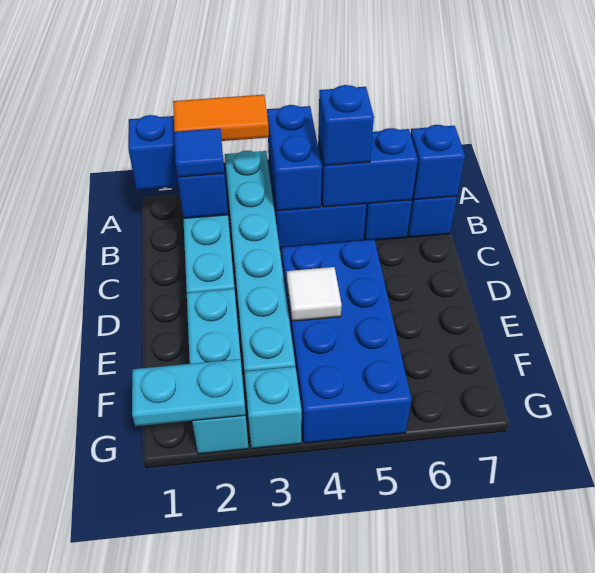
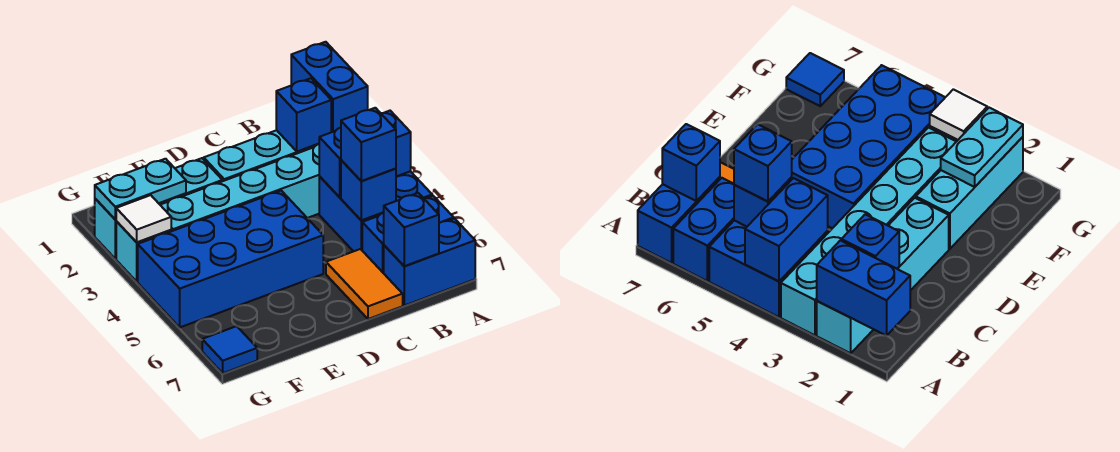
orange tile A2:A3 level 3 -> orange tile C6:C7 level 1
blue tile B2 level 3 -> blue tile G7 level 1
blue brick B5:B6 level 2 -> blue brick B5 level 2
white tile E4 level 2 -> white tile G3 level 2
cyan plate G1:G2 level 2 -> cyan plate F2:G2 level 2

